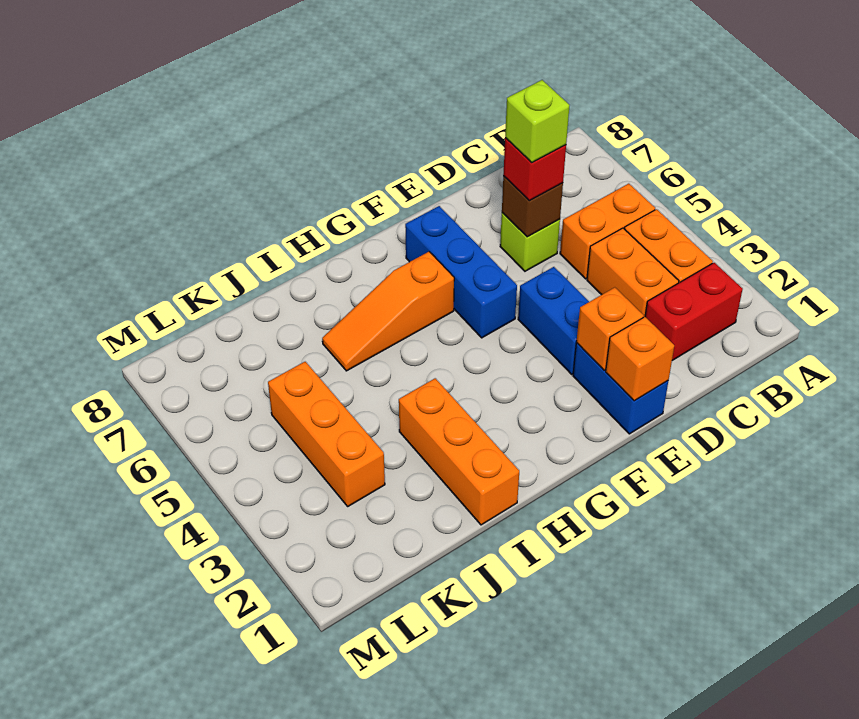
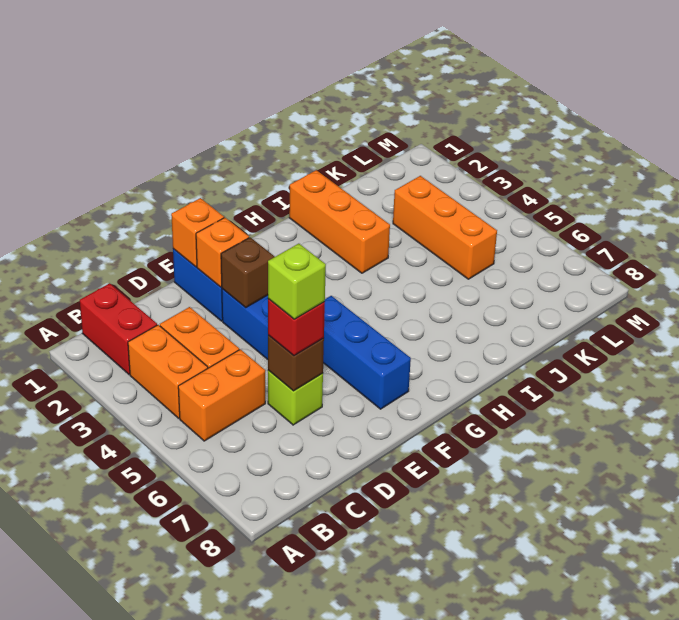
red brick B2:C2 level 1 -> red brick B1:B2 level 1
none -> brown brick E3 level 2
orange slope G6:I6 level 1 top G -> none

